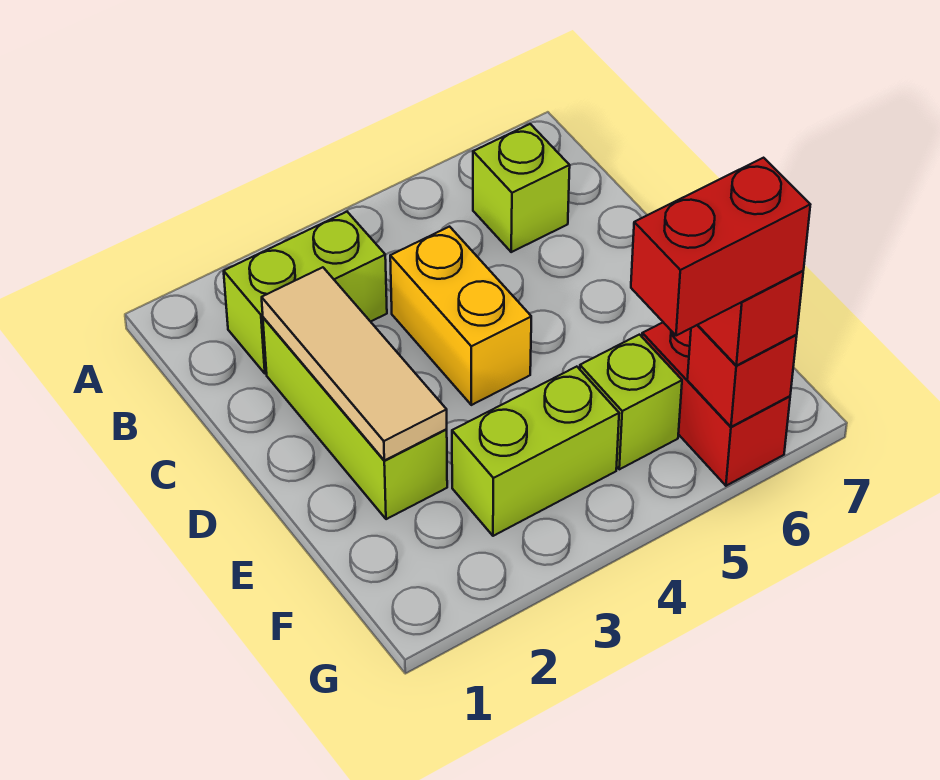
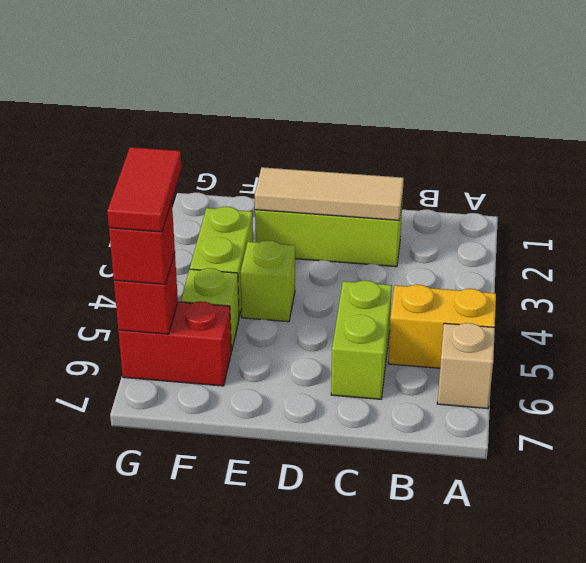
none -> tan brick A6 level 1
lime brick B2:B3 level 1 -> lime brick C5:C6 level 1
lime brick B6 level 1 -> lime brick E4 level 1
yellow brick C4:D4 level 1 -> yellow brick A5:B5 level 1
red brick G5:G6 level 4 -> red tile G5:G6 level 4

